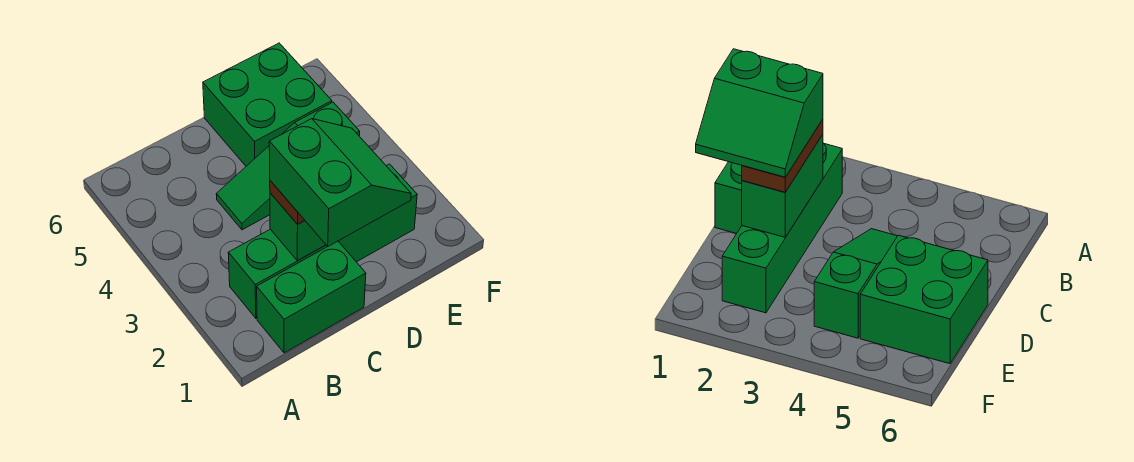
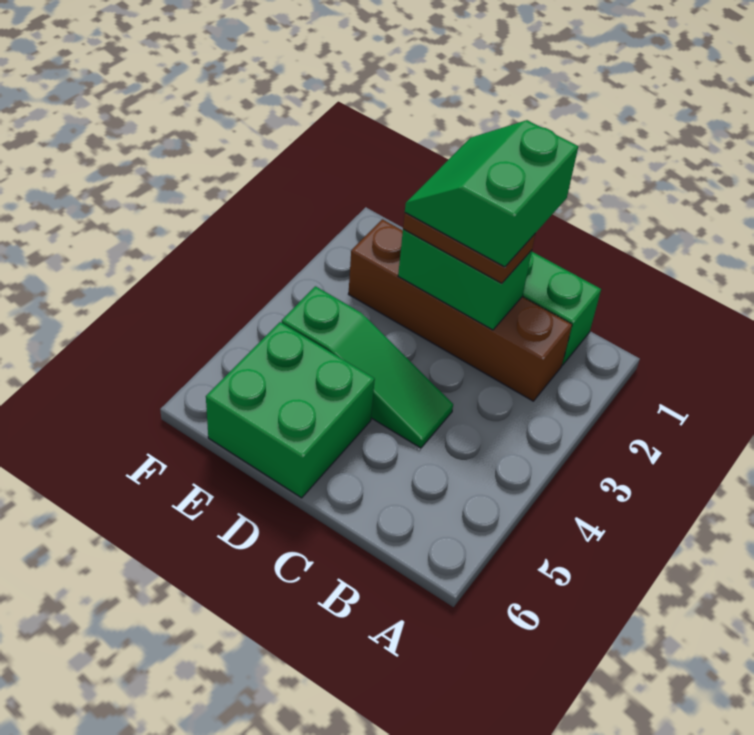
green brick B2:E2 level 1 -> brown brick B2:E2 level 1

